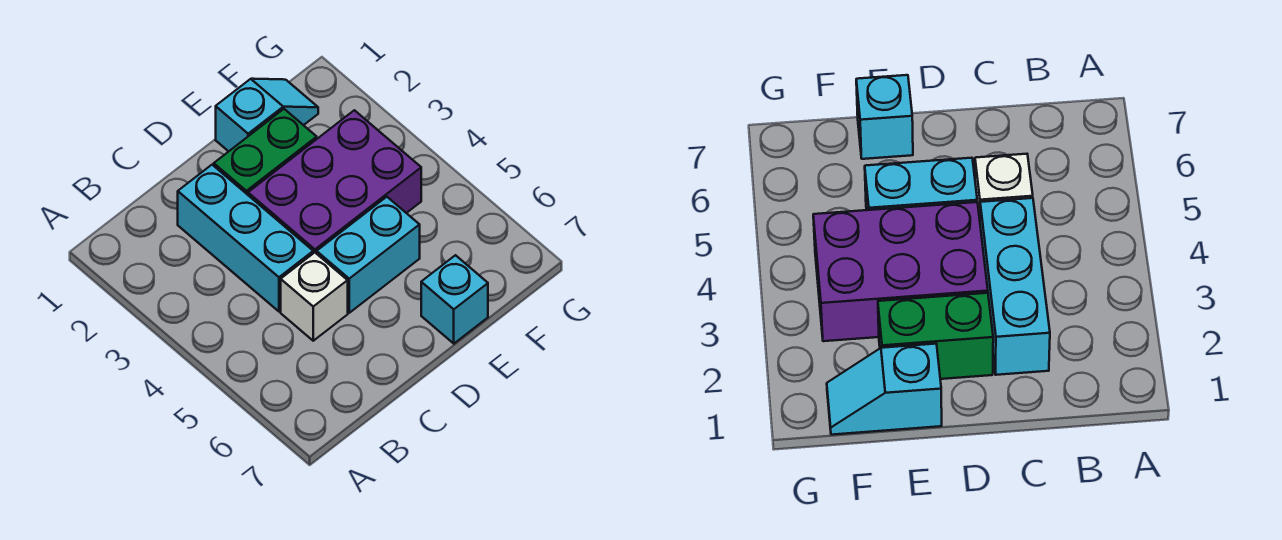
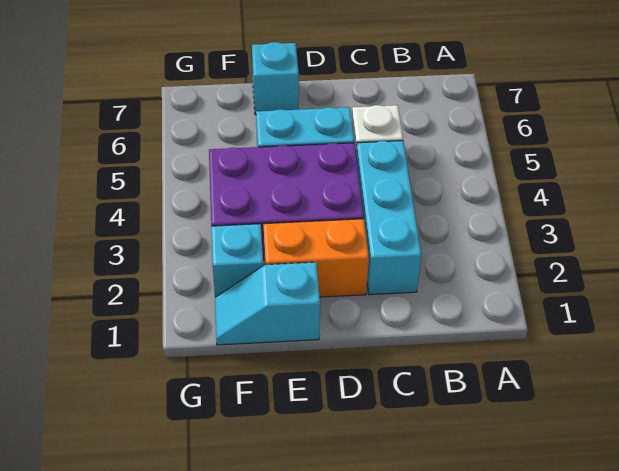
green brick D2:E2 level 1 -> orange brick D2:E2 level 1
none -> cyan brick F2 level 1

